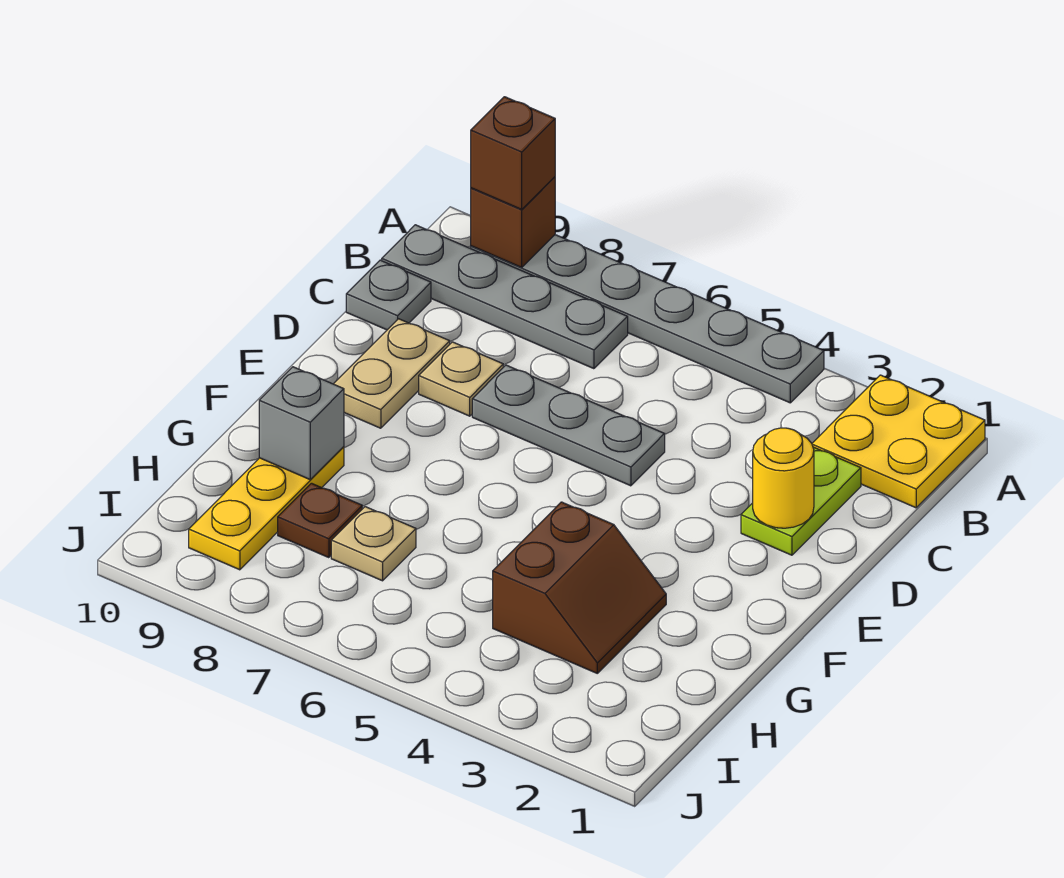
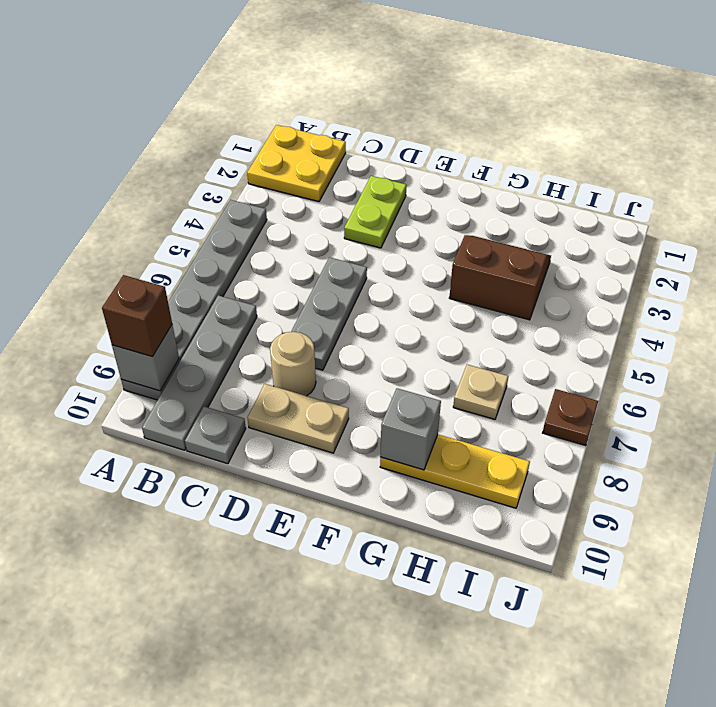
brown brick A9 level 2 -> grey brick A9 level 2
lime plate C2:D2 level 1 -> lime plate D2:D3 level 1
yellow round brick D2 level 2 -> none
tan plate D8 level 1 -> tan round brick D8 level 1
brown plate H8 level 1 -> brown plate J7 level 1

